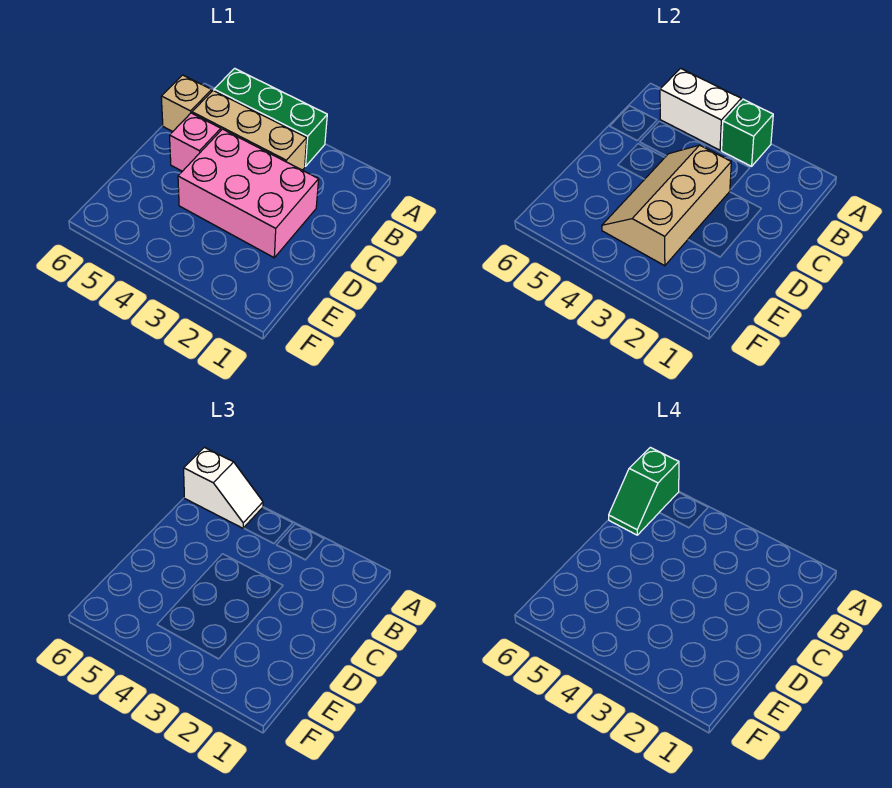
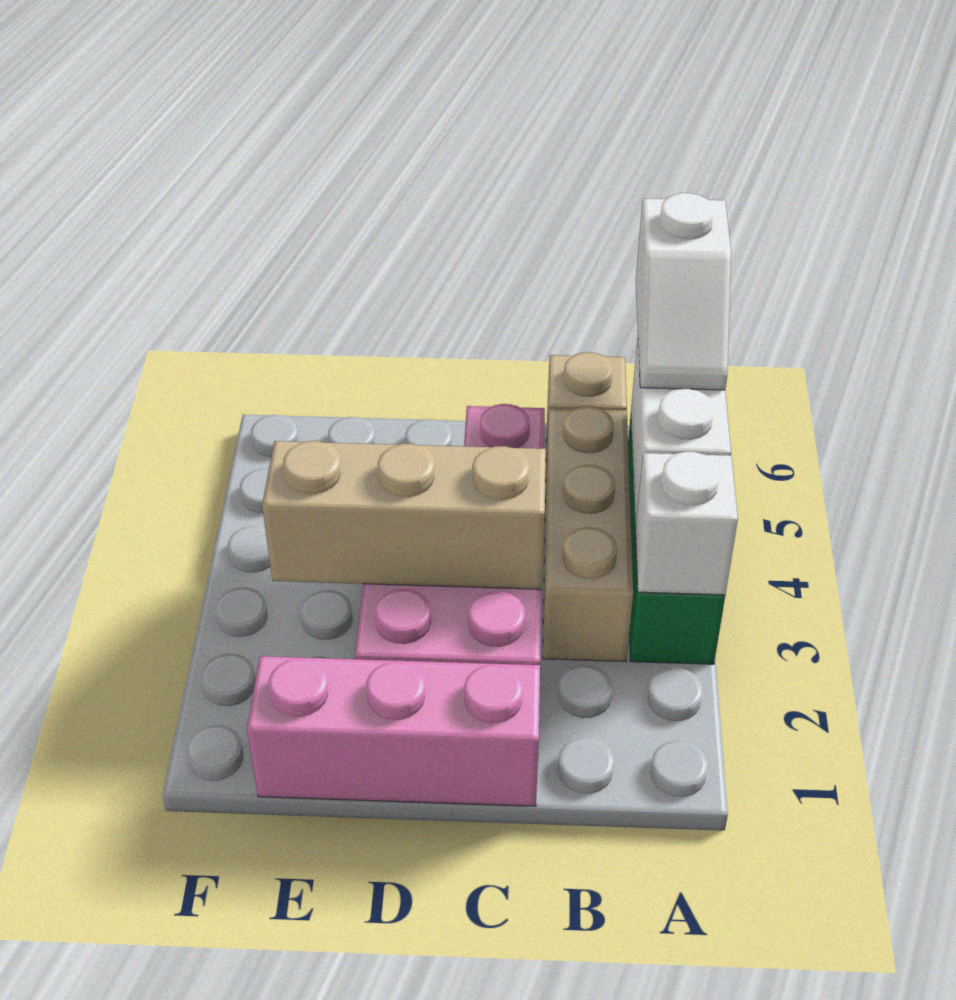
green brick A3 level 2 -> white brick A3 level 2
green slope A6:B6 level 4 top A -> none
none -> pink brick C1:E1 level 1

